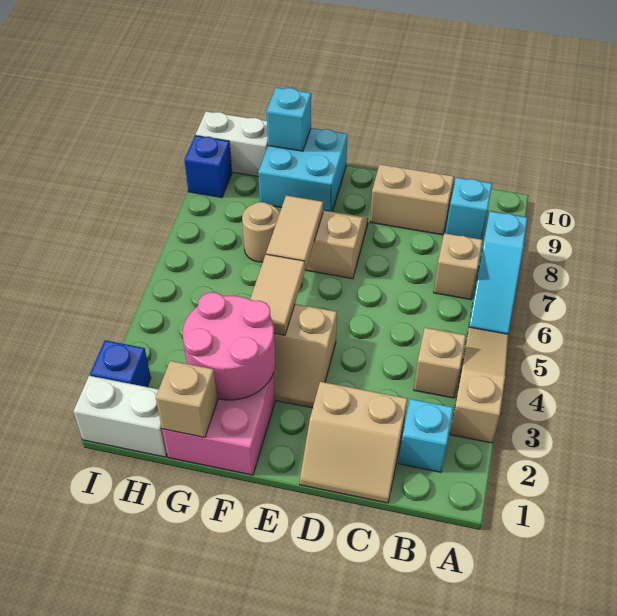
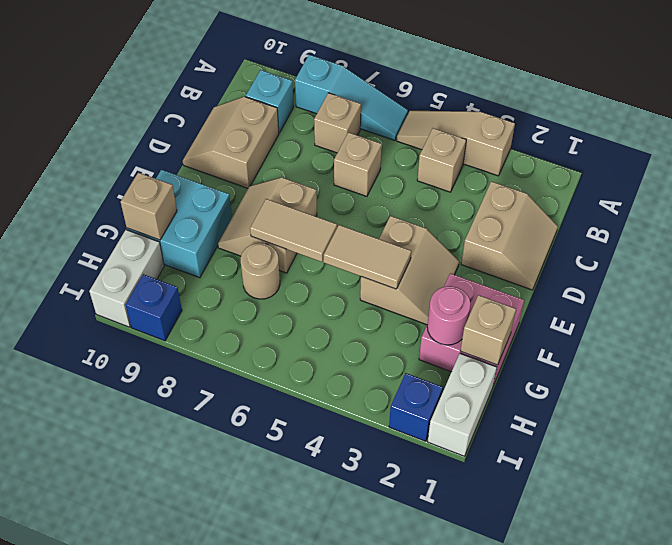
cyan brick B2 level 1 -> none
none -> tan brick C6 level 1
pink round brick F2:G3 level 2 -> pink round brick G2 level 2
cyan brick G10 level 2 -> tan brick G10 level 2

